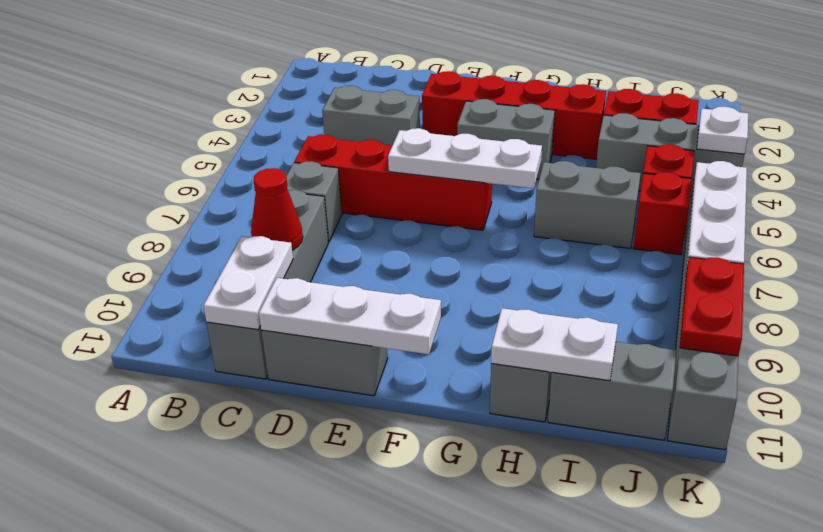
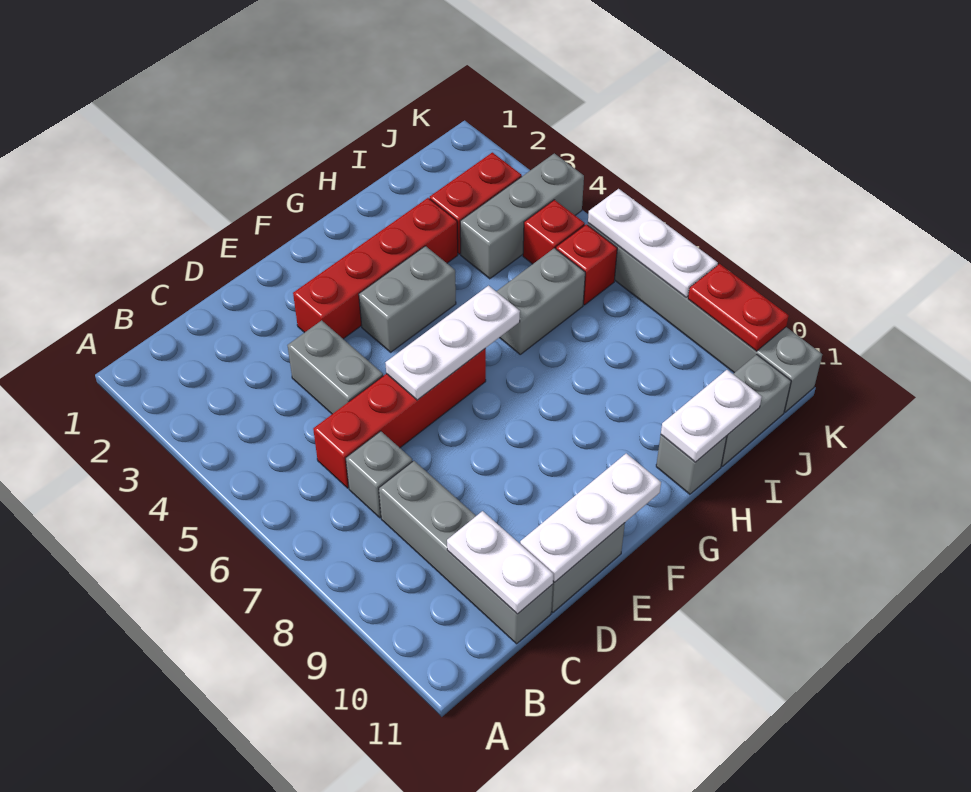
grey brick C4:D4 level 1 -> grey brick D4:D5 level 1
red cone C9 level 2 -> none
white plate K4 level 2 -> none

